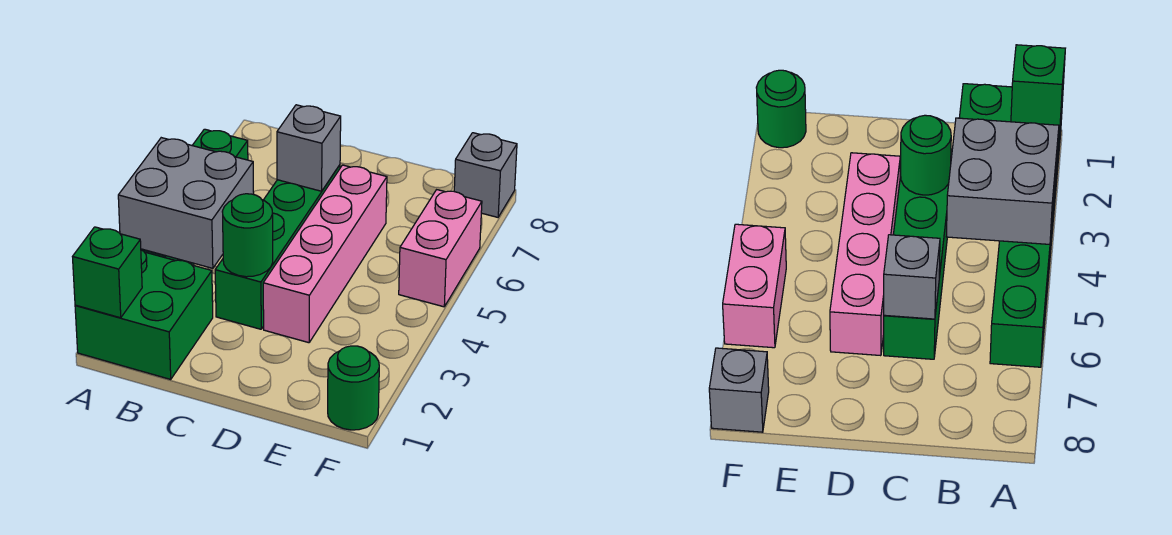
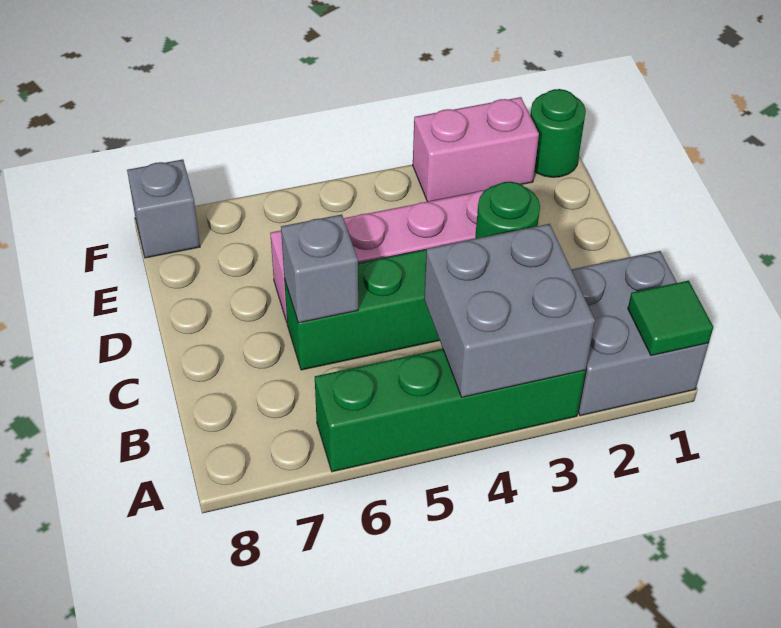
green brick A1:B2 level 1 -> grey brick A1:B2 level 1
green brick A1 level 2 -> green tile A1 level 2
pink brick F5:F6 level 1 -> pink brick F2:F3 level 1

